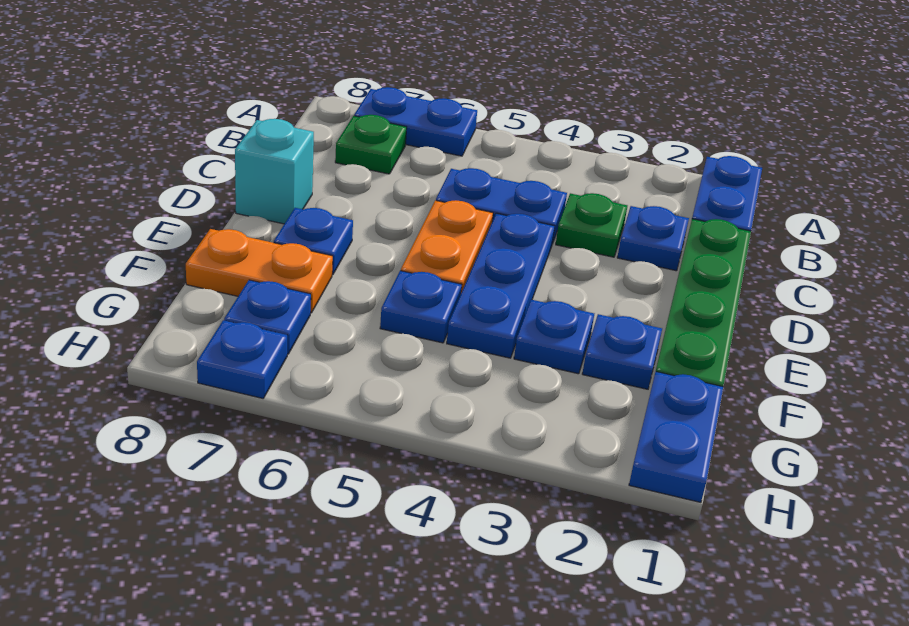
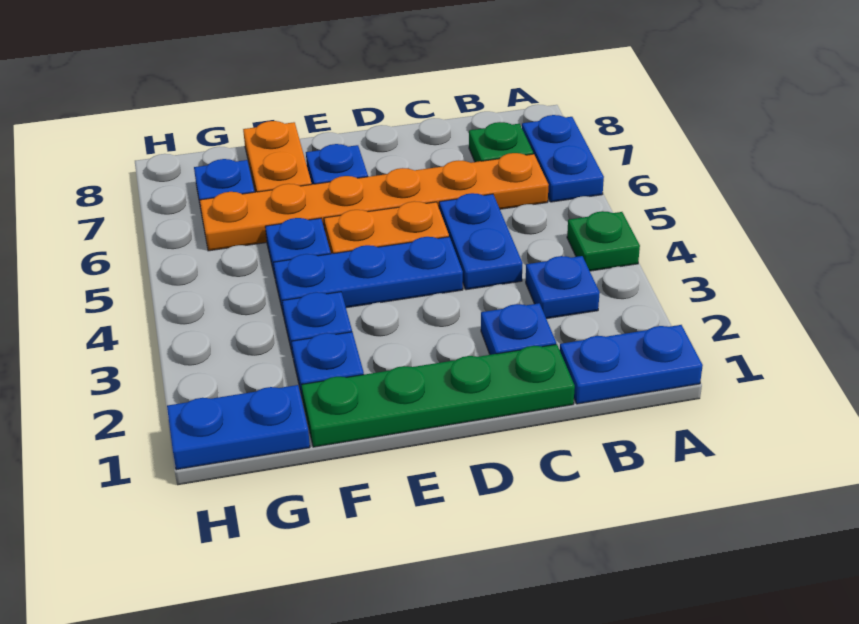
none -> orange plate B6:G6 level 1
green plate C3 level 1 -> green plate A4 level 1
cyan brick D8 level 1 -> none
blue plate H7 level 1 -> blue plate B3 level 1

